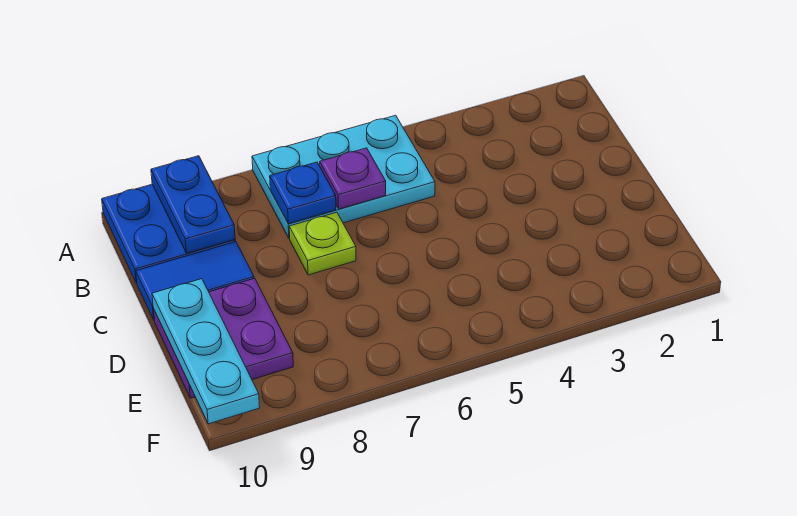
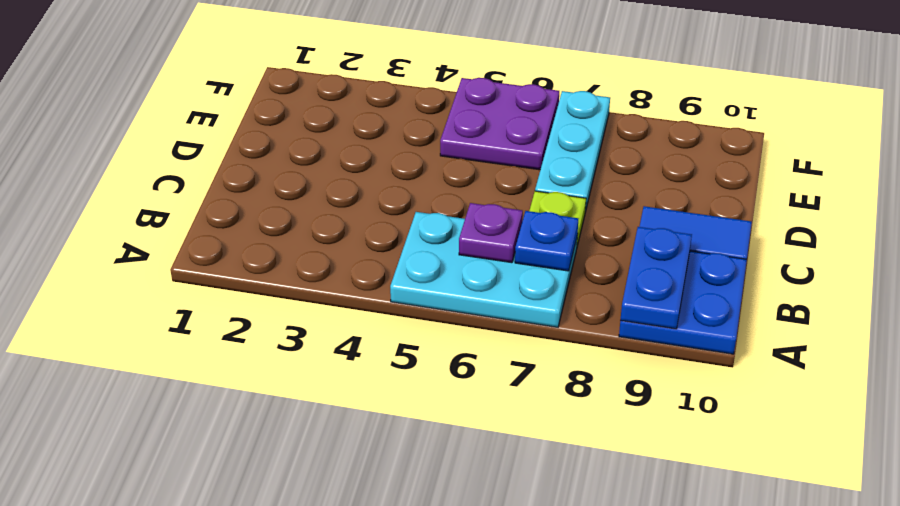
purple plate D9:E10 level 1 -> purple plate E5:F6 level 1
cyan plate D10:F10 level 2 -> cyan plate D7:F7 level 1

